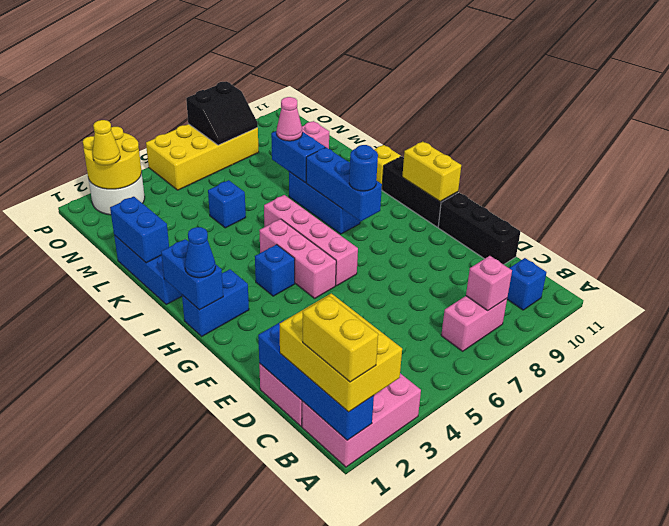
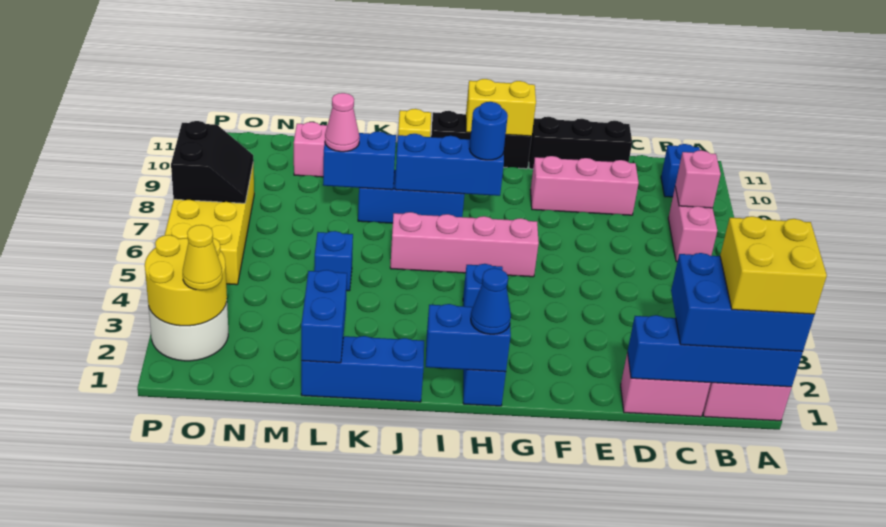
yellow brick A1:C2 level 3 -> blue brick A1:C2 level 3
yellow brick A1:B1 level 4 -> yellow brick A1:B2 level 4
pink brick G5:I5 level 1 -> pink brick D9:F9 level 1
blue brick K1:L1 level 2 -> blue brick L1:L2 level 2

